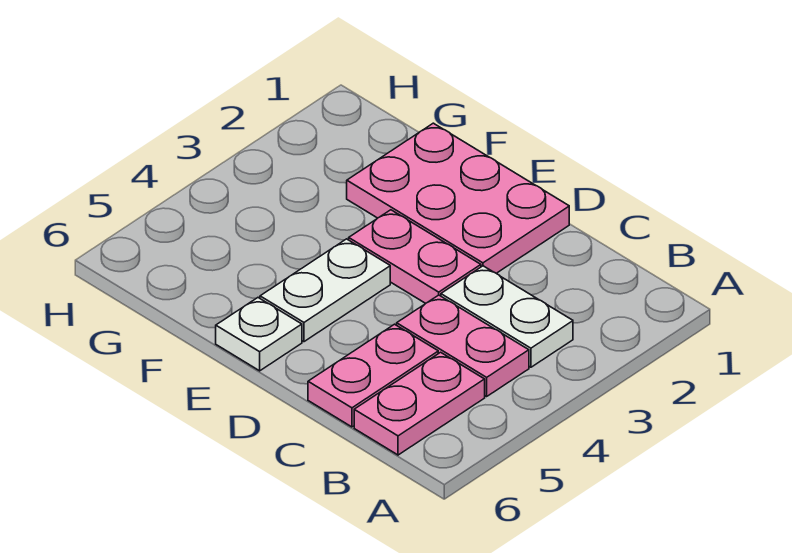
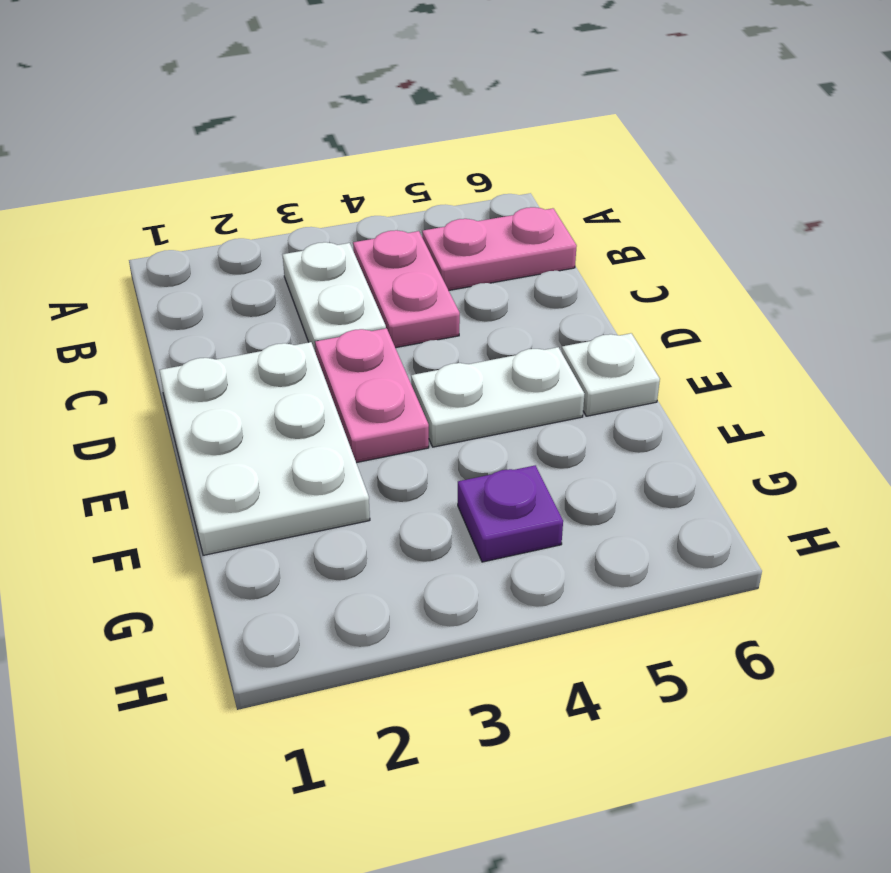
pink plate C5:C6 level 1 -> none
pink plate D1:F2 level 1 -> white plate D1:F2 level 1
none -> purple plate G4 level 1

